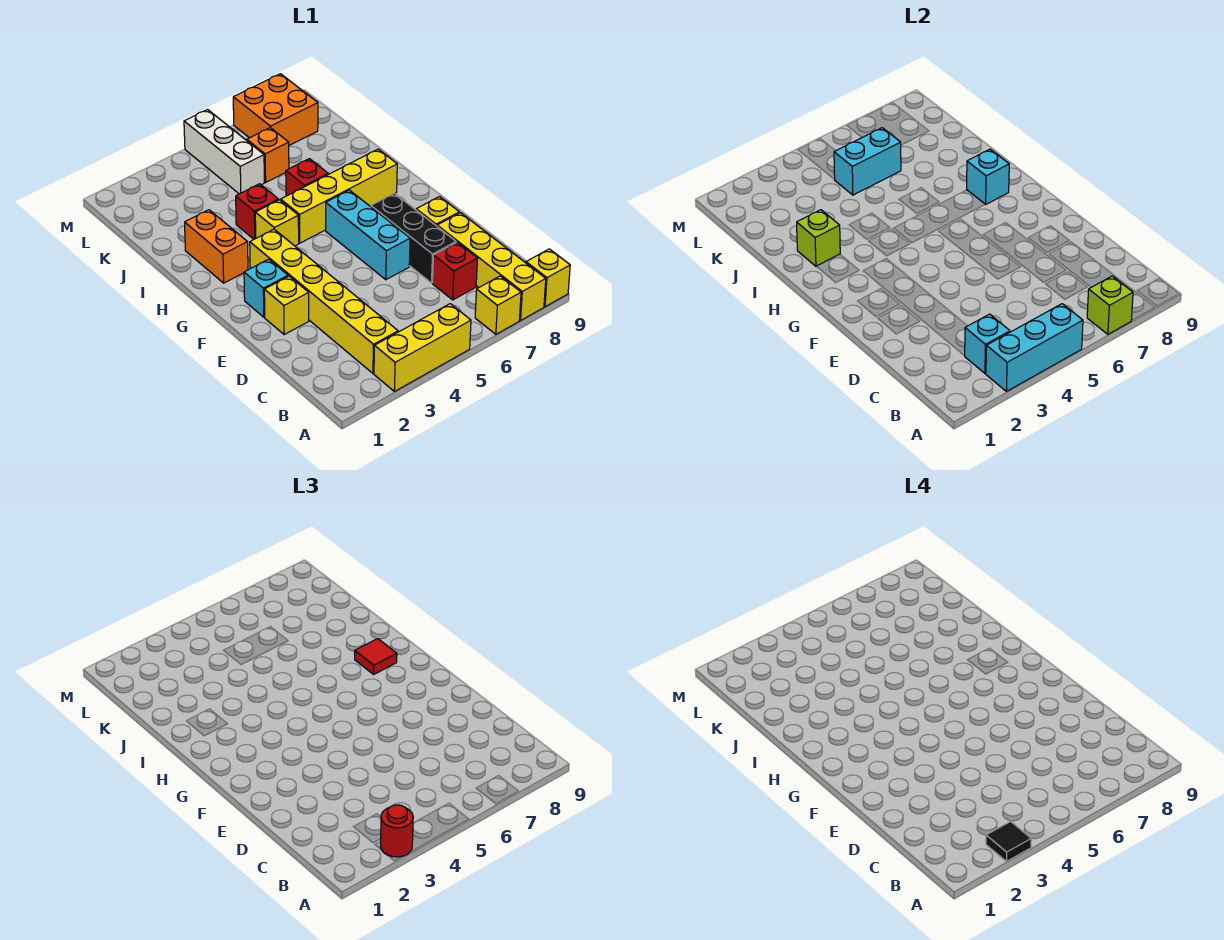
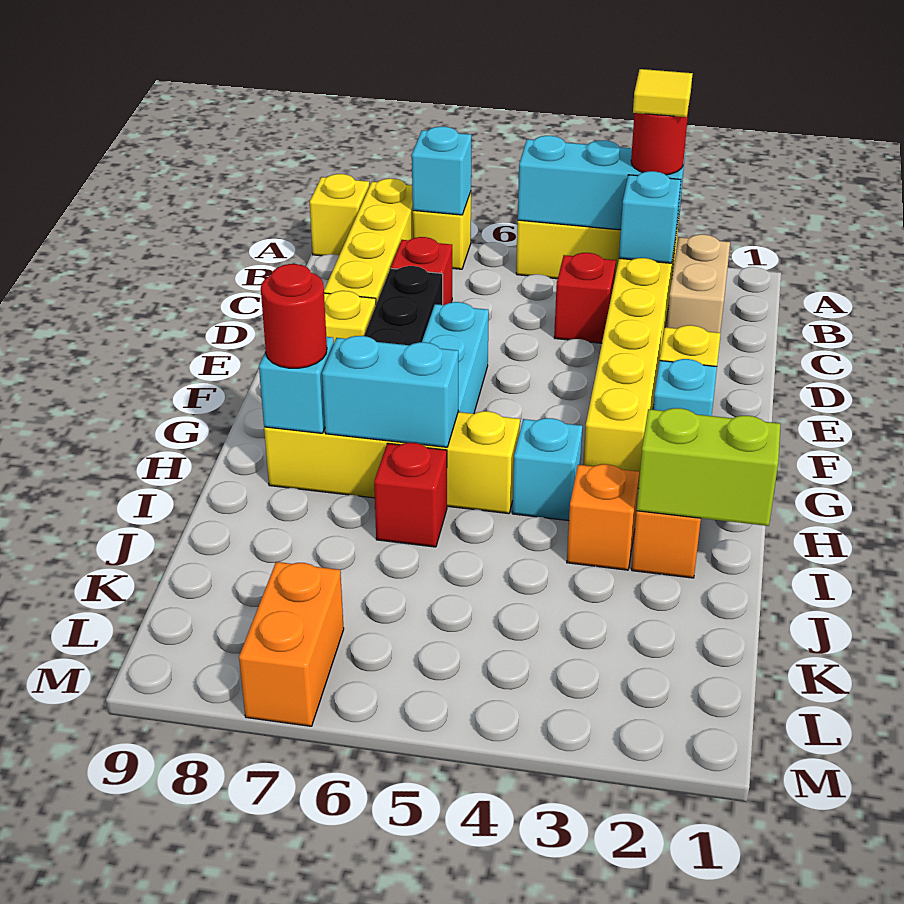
black tile A3 level 4 -> yellow tile A3 level 4
lime brick A7 level 2 -> cyan brick A7 level 2
none -> tan brick B2:C2 level 1
yellow brick H4 level 1 -> cyan brick H4 level 1
red tile H8 level 3 -> red round brick H8 level 3
lime brick I2 level 2 -> lime brick I1:I2 level 2
red brick I4 level 1 -> red brick C4 level 1
white brick K5:M5 level 1 -> none
cyan brick K5:K6 level 2 -> cyan brick H6:H7 level 2
orange brick K6 level 1 -> orange brick I3 level 1
orange brick L7:M8 level 1 -> orange brick L7:M7 level 1

